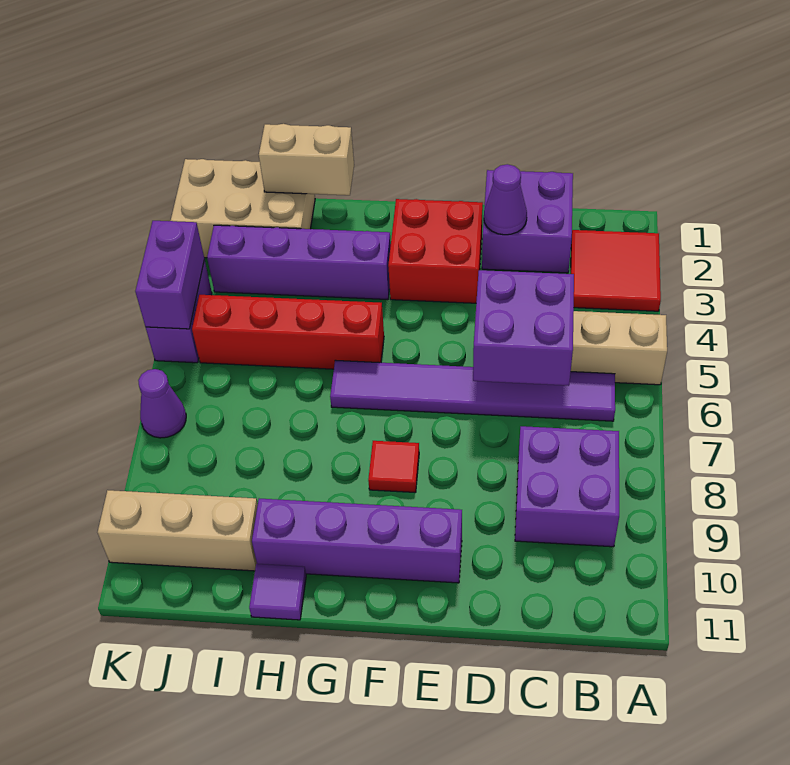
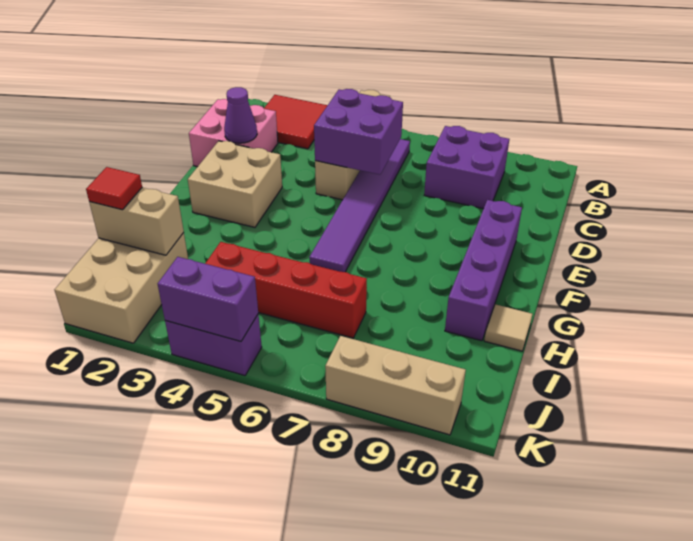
purple brick C1:D2 level 1 -> pink brick C1:D2 level 1
red brick E2:F3 level 1 -> tan brick E2:F3 level 1
red tile F8 level 1 -> red tile I1 level 3
purple brick G3:J3 level 1 -> none
red brick G5:J5 level 1 -> red brick I4:I7 level 1
tan brick H1:I1 level 2 -> tan brick I1:I2 level 2
purple tile H11 level 1 -> tan tile H11 level 1
tan brick I10:K10 level 1 -> tan brick K8:K10 level 1
purple cone K7 level 1 -> none

